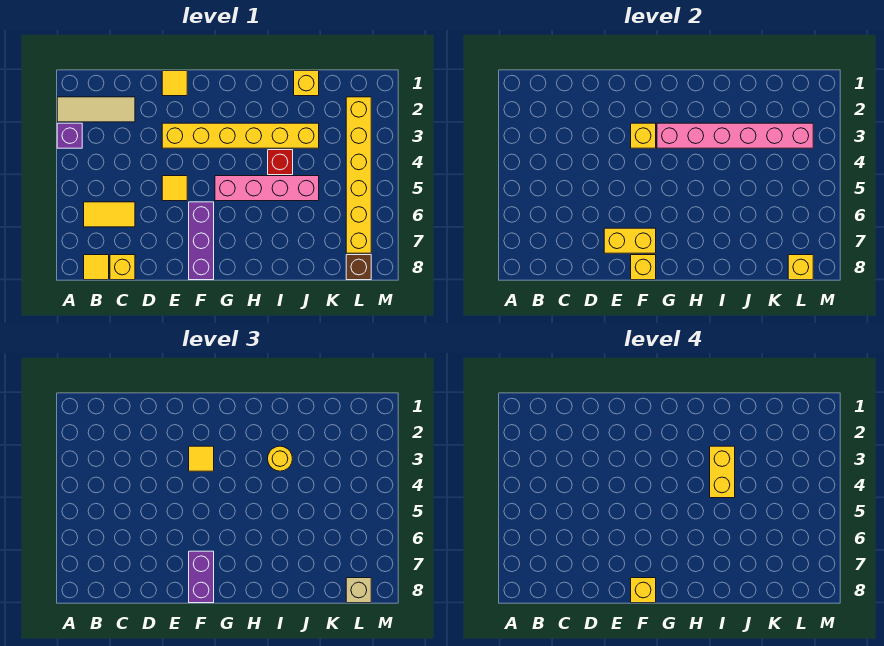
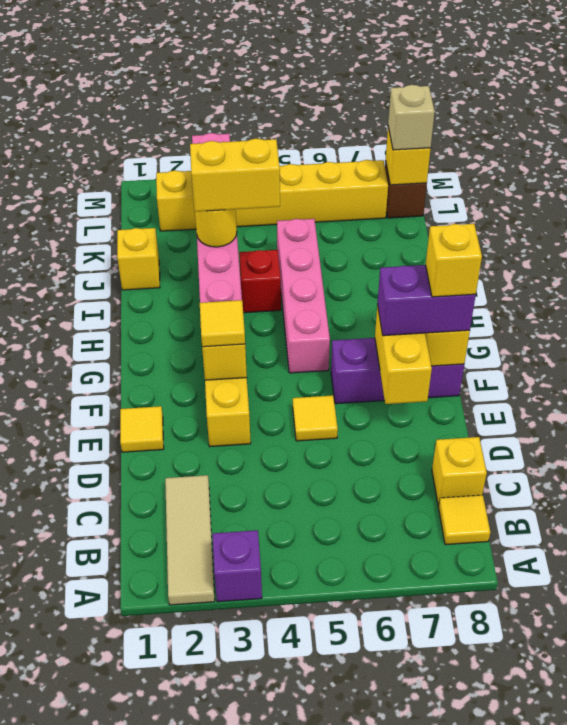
yellow tile B6:C6 level 1 -> none

